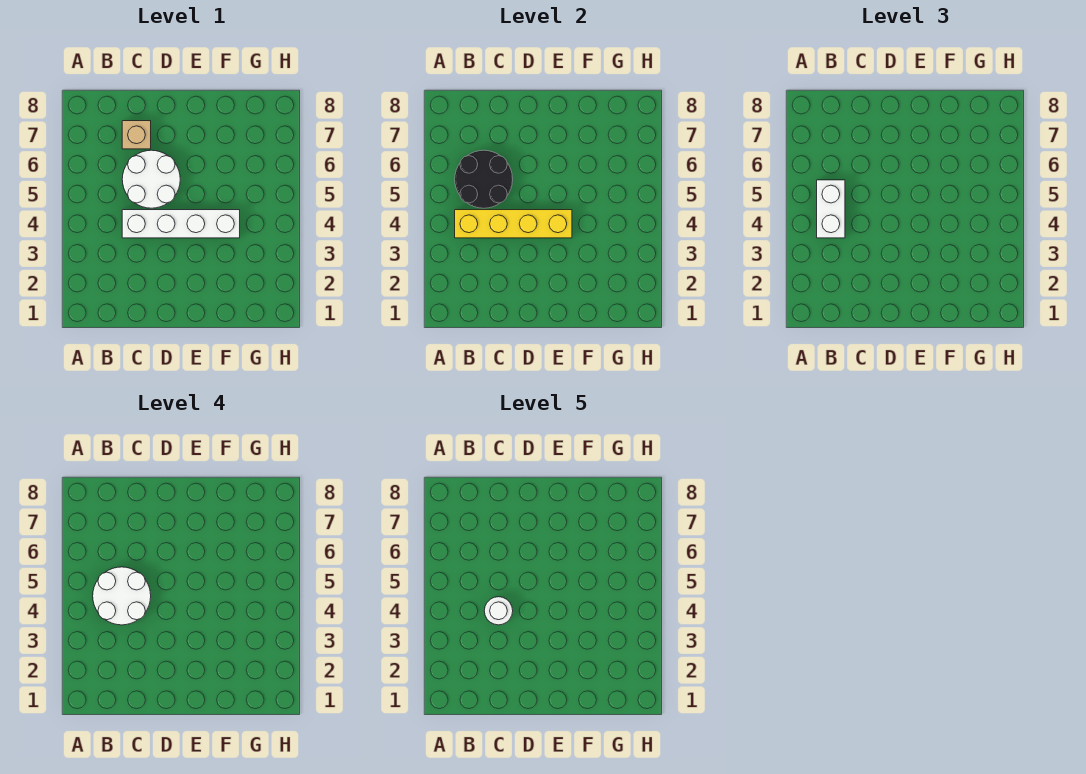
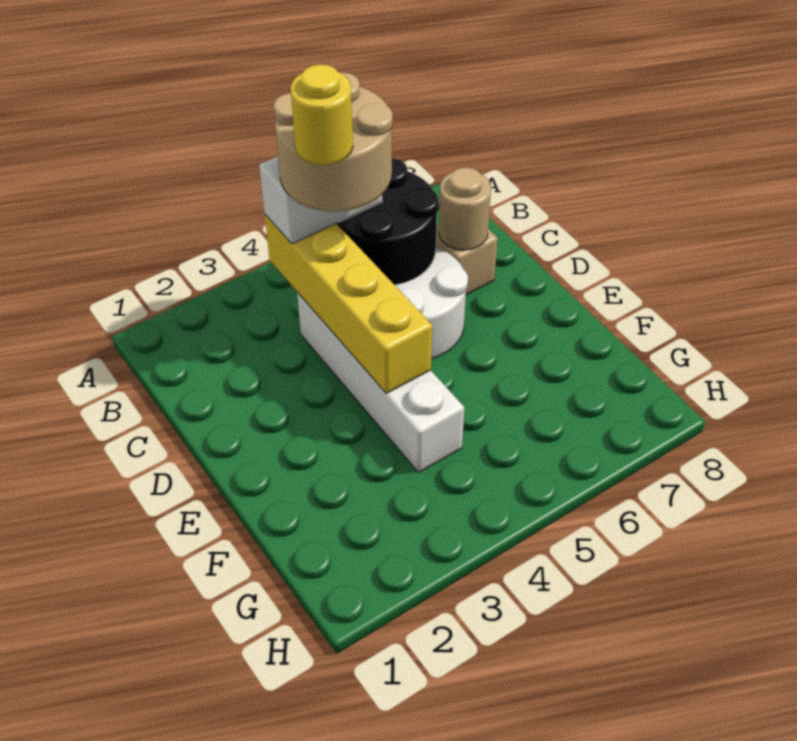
white round brick B4:C5 level 4 -> tan round brick B4:C5 level 4
white round brick C4 level 5 -> yellow round brick C4 level 5
none -> tan round brick C7 level 2

